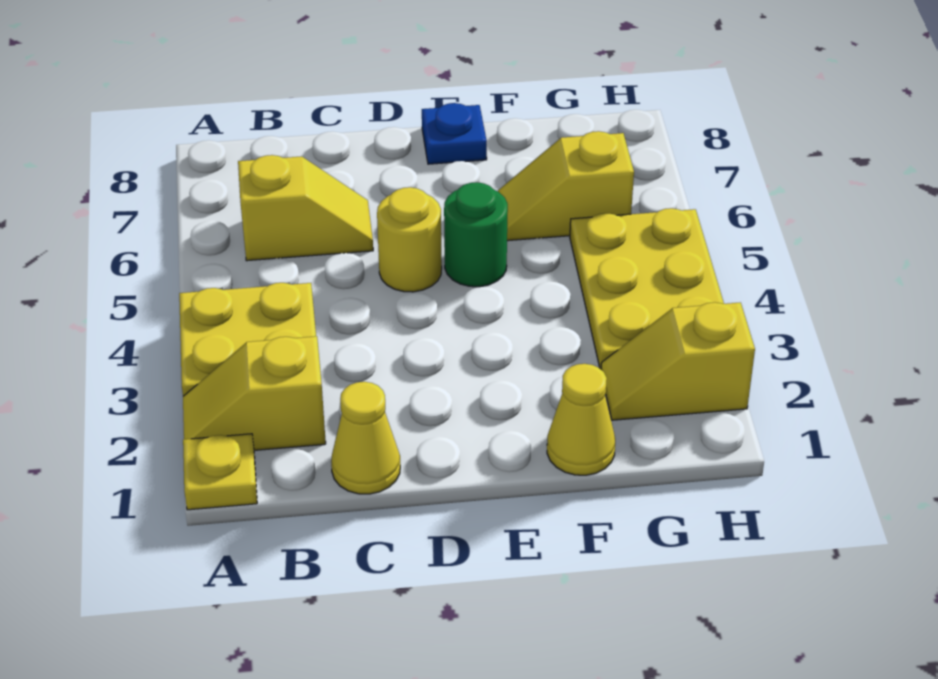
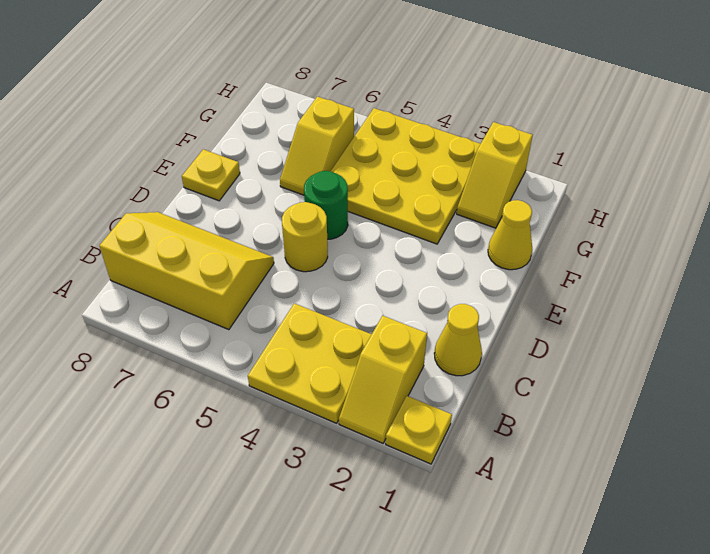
yellow slope B6:C6 level 1 top B -> yellow slope B6:C8 level 1 top B
blue plate E8 level 1 -> yellow plate E8 level 1
yellow plate G3:H5 level 1 -> yellow plate F3:H5 level 1

